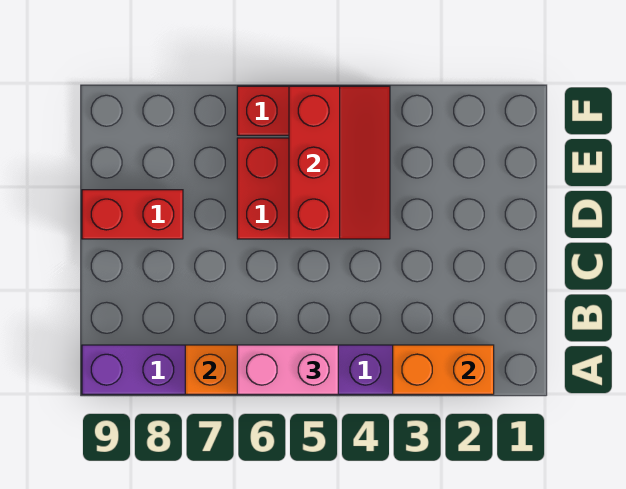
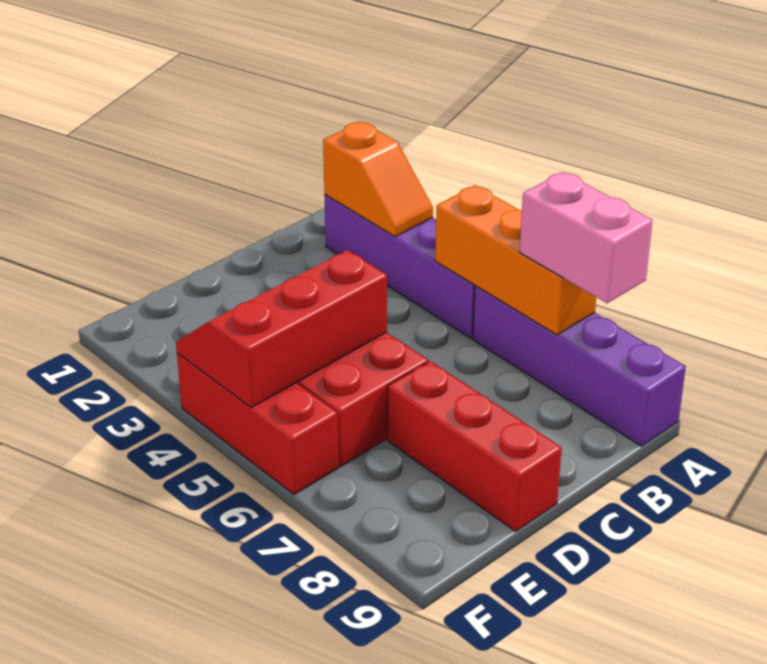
orange brick A2:A3 level 2 -> orange slope A2:A3 level 2 top 2
pink brick A5:A6 level 3 -> pink brick A7:A8 level 3
red brick D8:D9 level 1 -> red brick D7:D9 level 1

